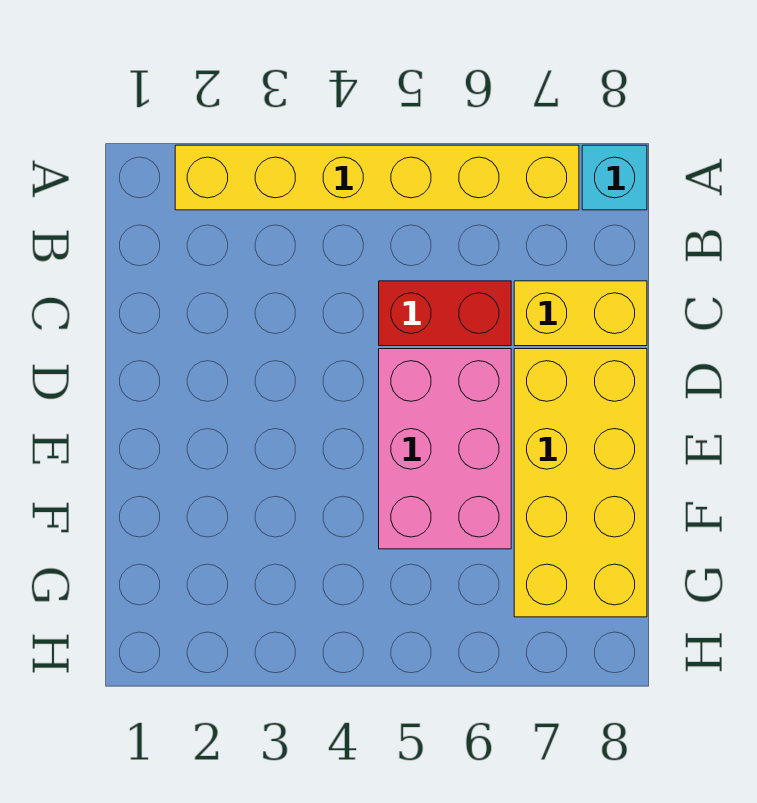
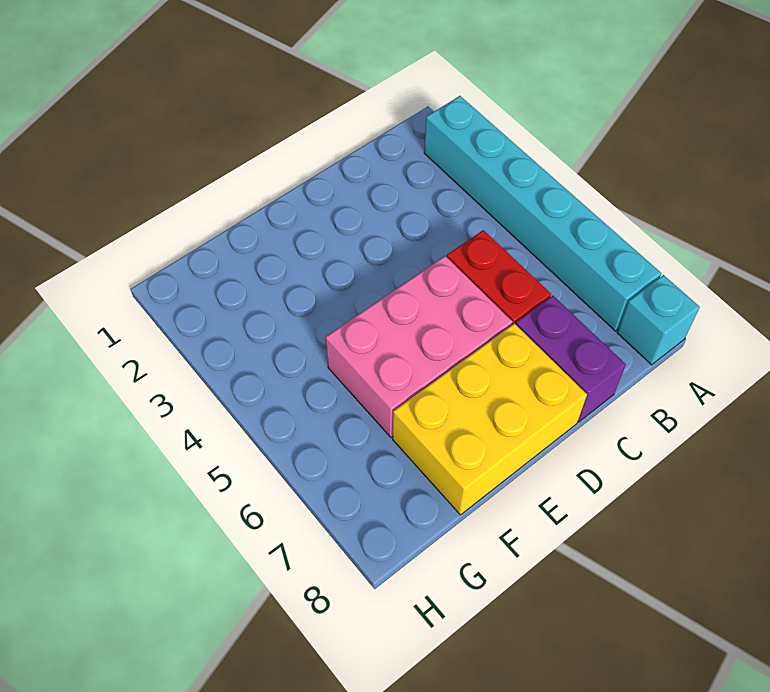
yellow brick A2:A7 level 1 -> cyan brick A2:A7 level 1
yellow brick C7:C8 level 1 -> purple brick C7:C8 level 1
yellow brick D7:G8 level 1 -> yellow brick D7:F8 level 1

